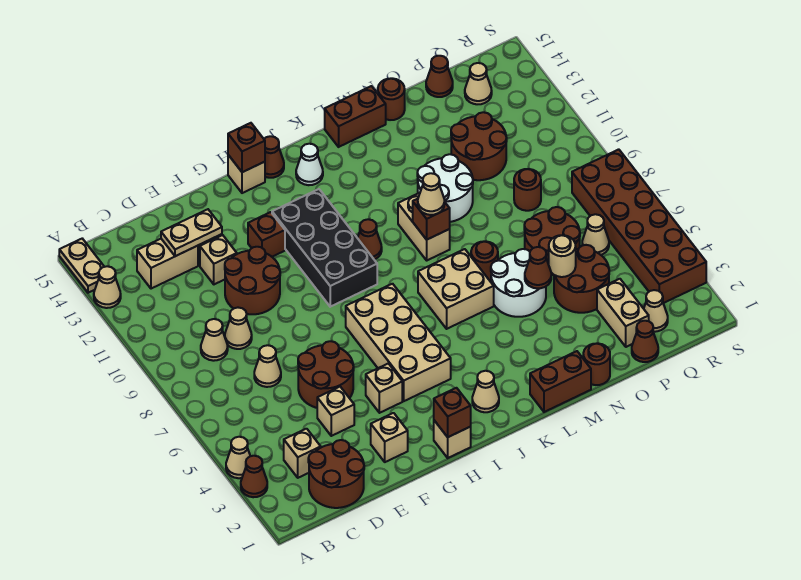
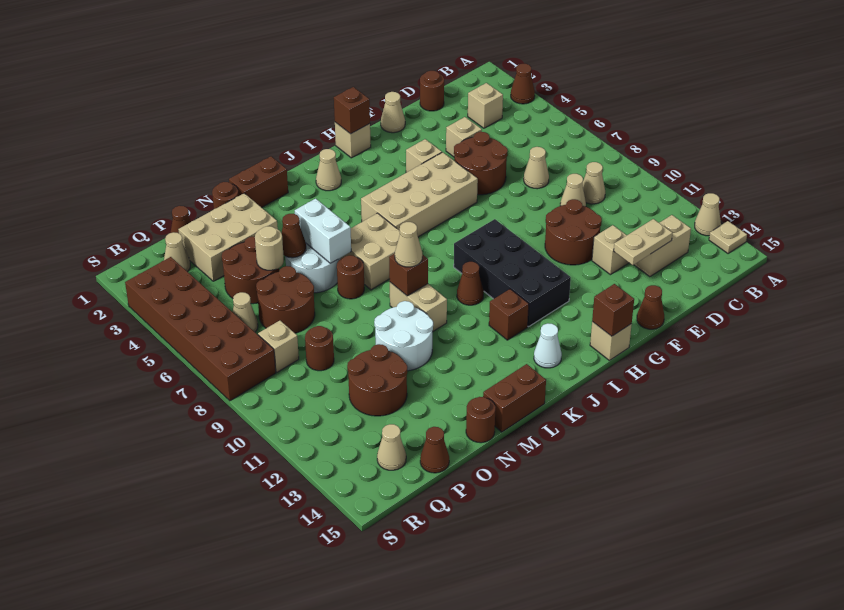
tan cone A4 level 1 -> tan cone F1 level 1
tan plate A14:A15 level 1 -> tan plate A14 level 1
brown round brick C1:D2 level 1 -> brown round brick D1 level 1
tan brick F2 level 1 -> tan brick Q8 level 1
brown brick G12 level 1 -> brown brick J12 level 1
tan brick H4:I7 level 1 -> tan brick G5:J6 level 1
brown cone I15 level 1 -> brown cone F15 level 1
none -> white brick M5:M6 level 2
tan brick P2:P3 level 1 -> tan brick N2:P3 level 1

